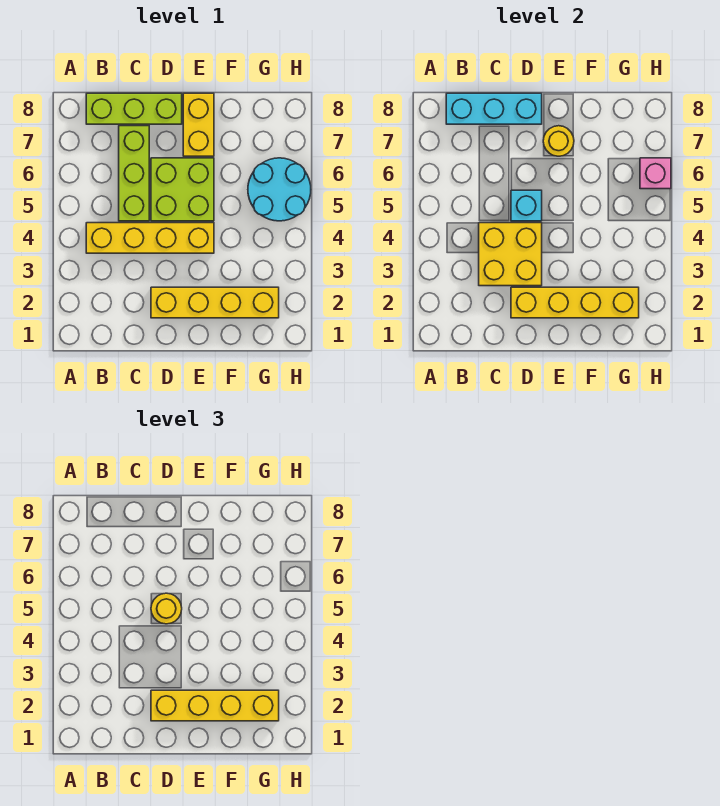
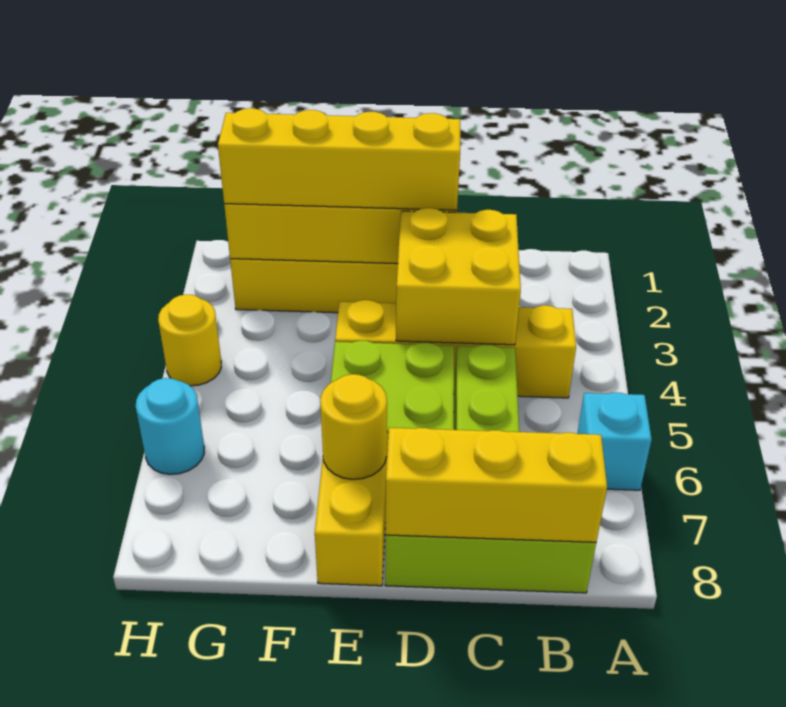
cyan brick B8:D8 level 2 -> yellow brick B8:D8 level 2
cyan brick D5 level 2 -> cyan brick A6 level 1
yellow round brick D5 level 3 -> yellow round brick H4 level 1
cyan round brick G5:H6 level 1 -> cyan round brick H6 level 1
pink brick H6 level 2 -> none

